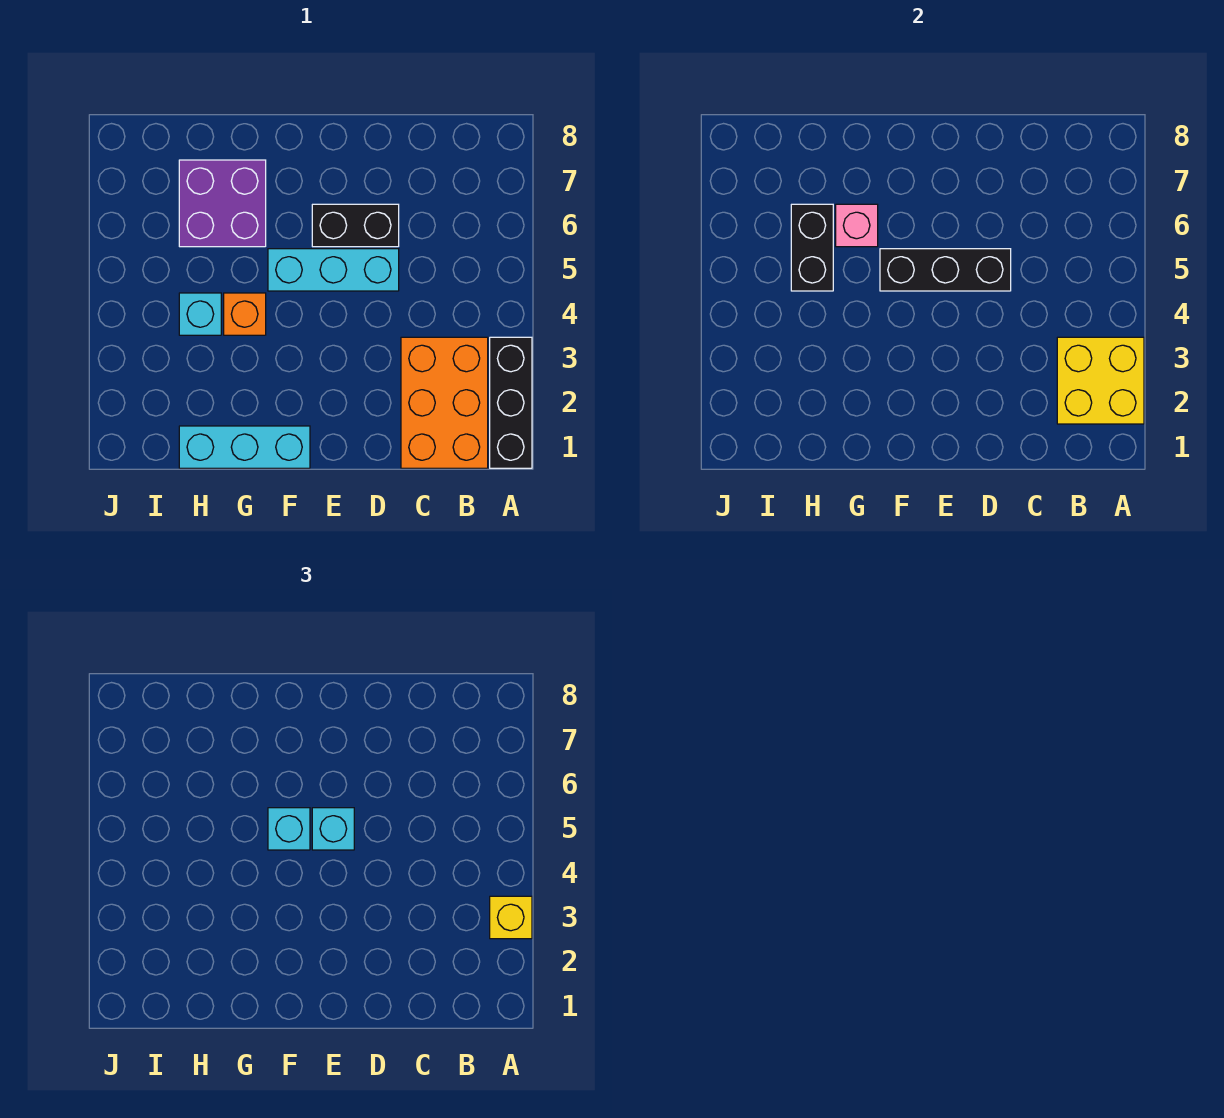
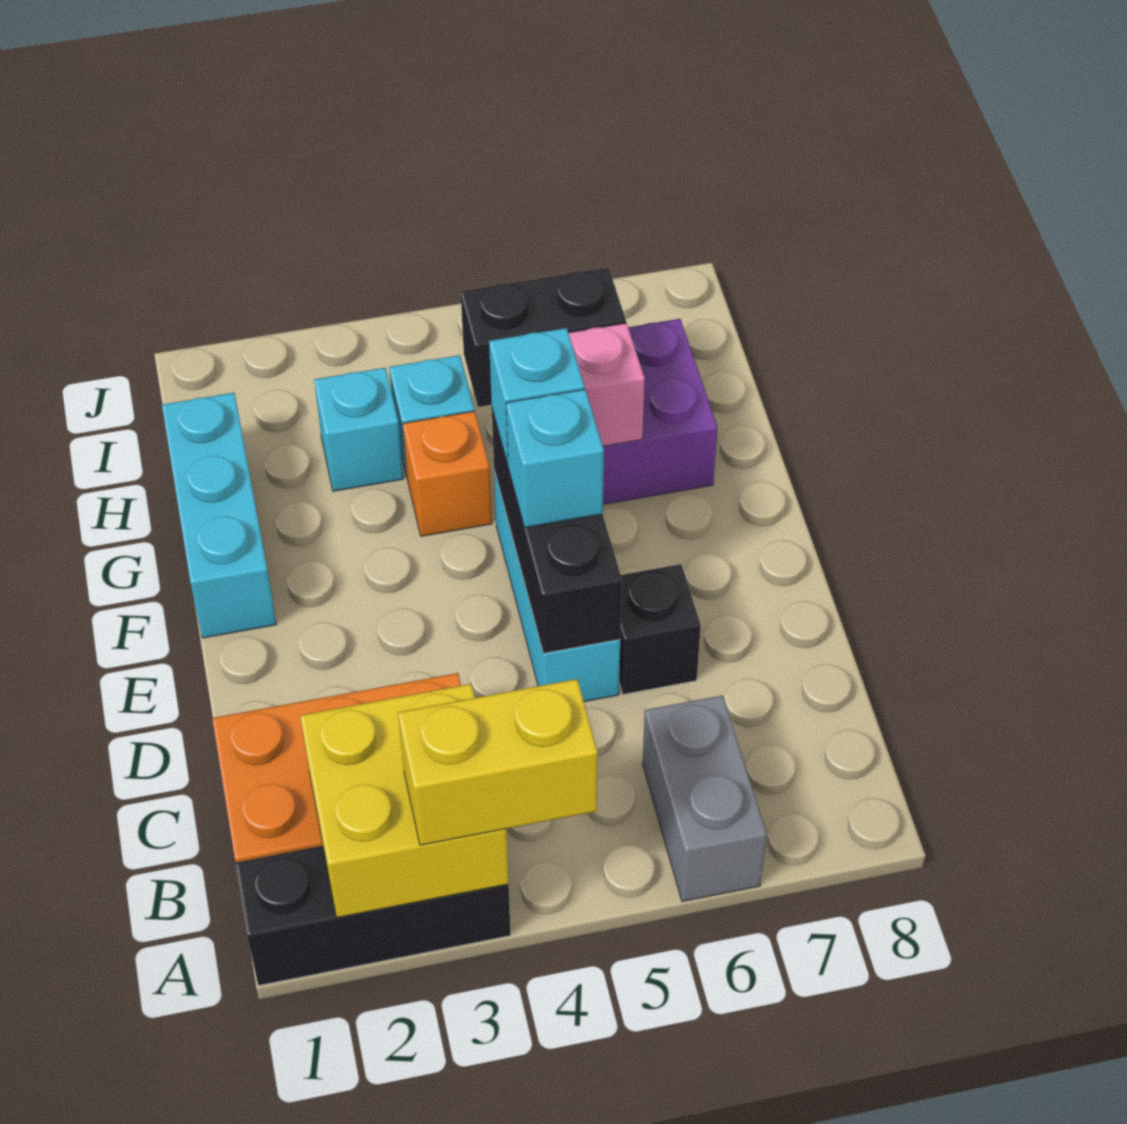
yellow brick A3 level 3 -> yellow brick A3:A4 level 3
none -> grey brick A6:B6 level 1
black brick D6:E6 level 1 -> black brick D6 level 1
none -> cyan brick H3 level 1

